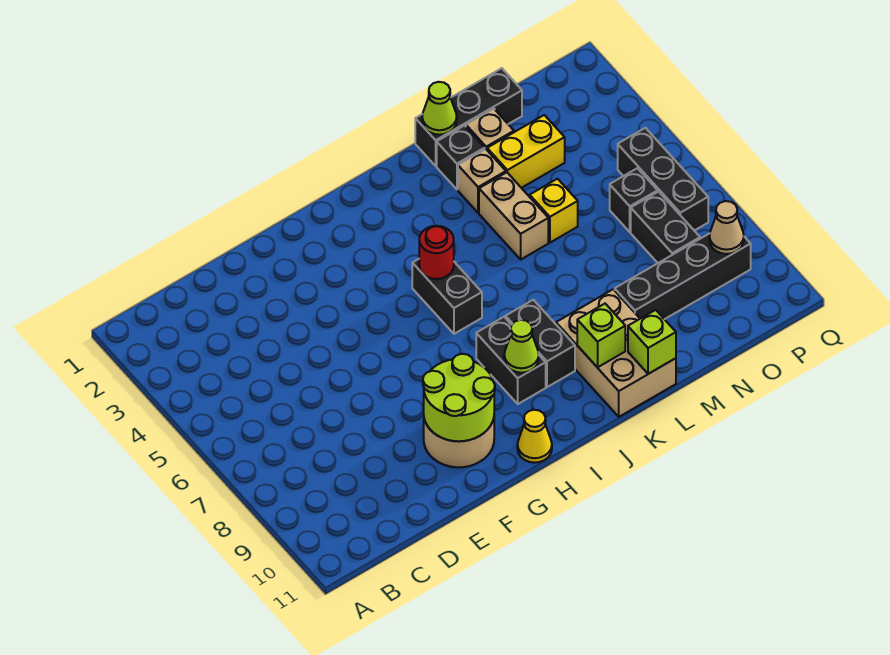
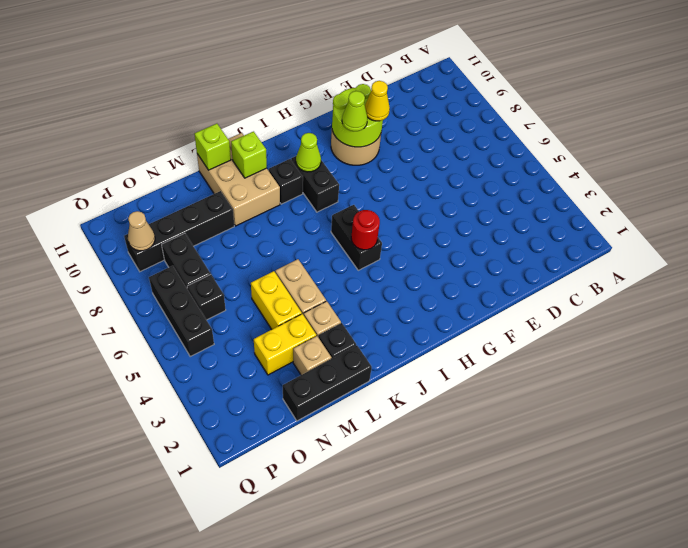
yellow cone H11 level 1 -> yellow cone F9 level 3
black brick J8:J9 level 1 -> black brick J9 level 1
lime cone L1 level 2 -> lime cone G9 level 3
yellow brick M5 level 1 -> yellow brick M4:M5 level 1

